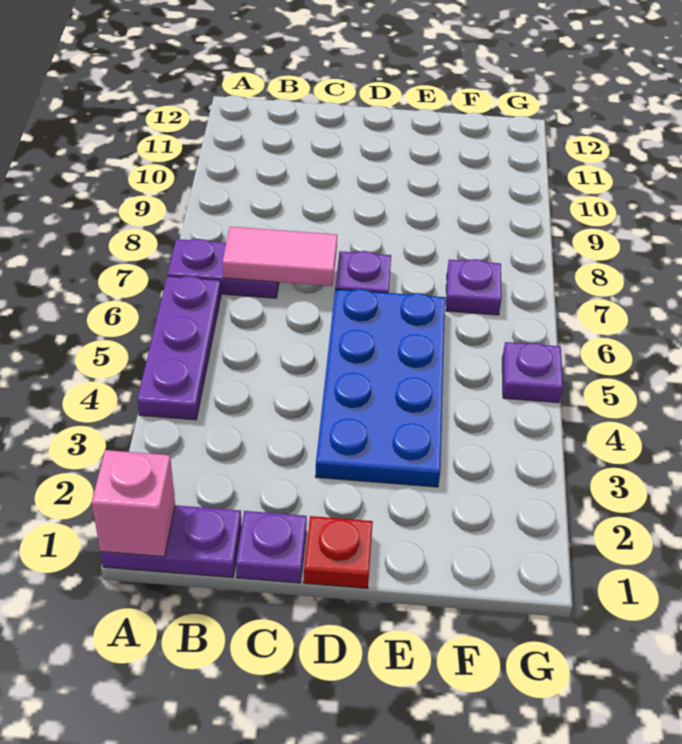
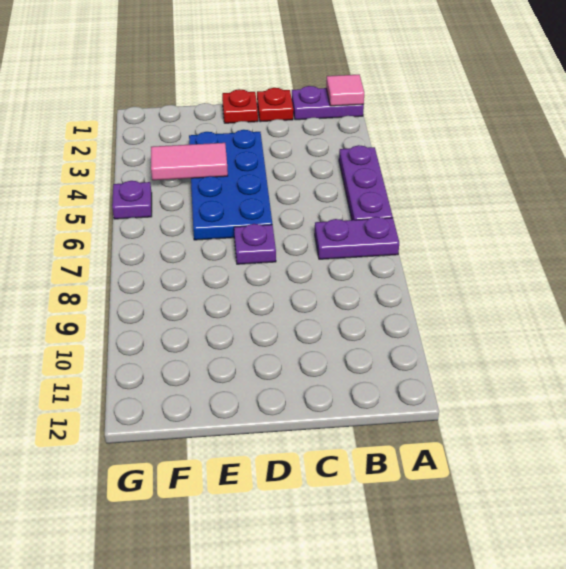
pink brick A1 level 2 -> pink tile A1 level 2
pink tile B7:C7 level 2 -> pink tile E4:F4 level 2
purple plate C1 level 1 -> red plate C1 level 1
purple plate F7 level 1 -> none

